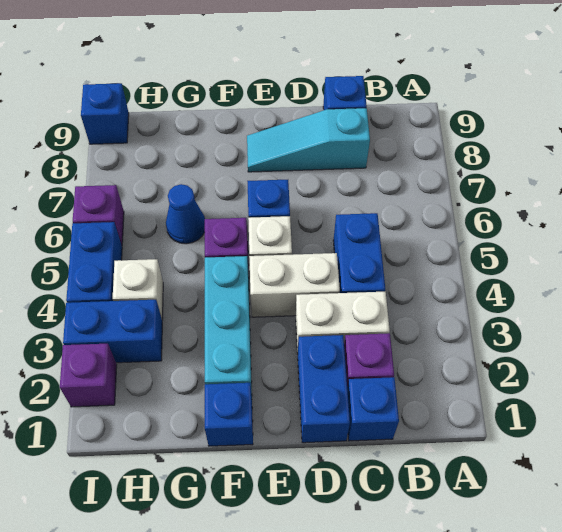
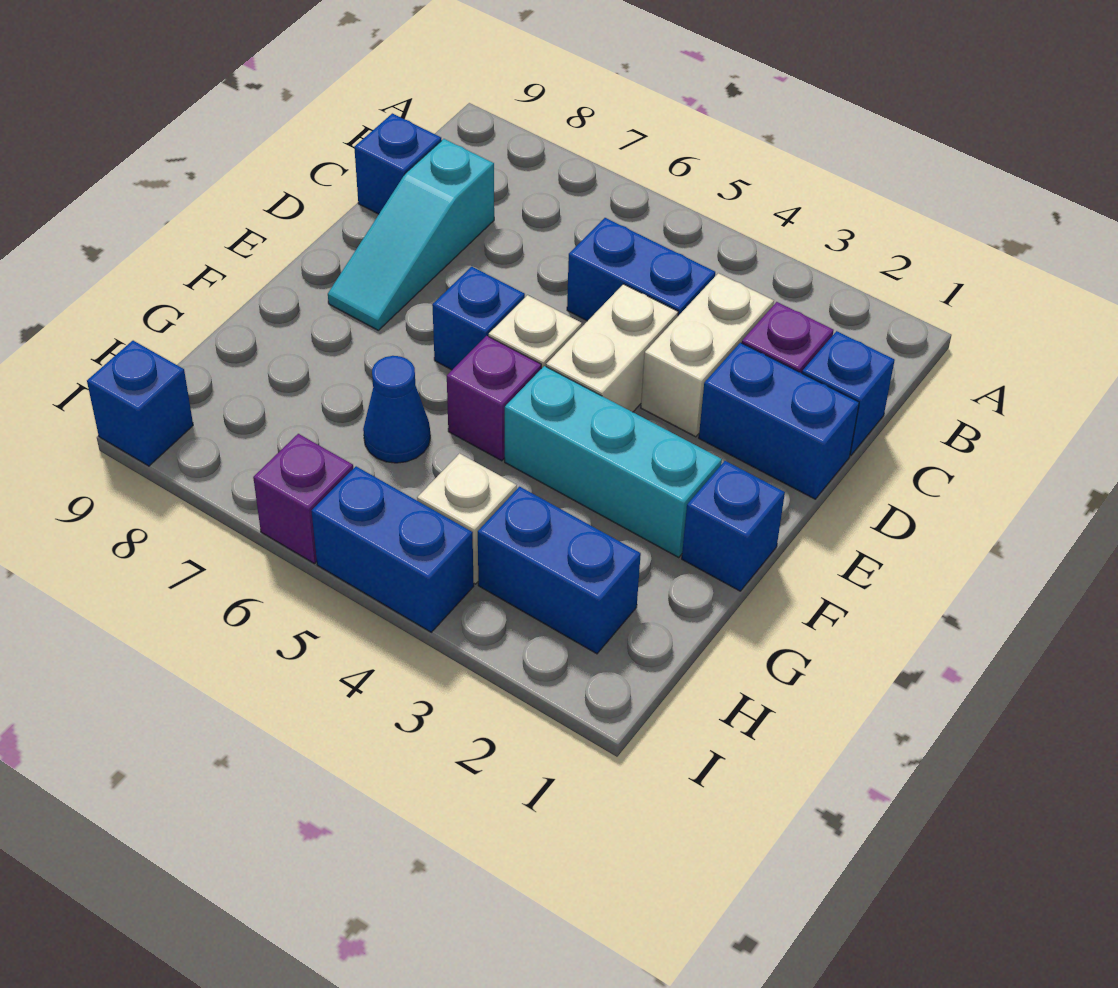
blue brick H3:I3 level 1 -> blue brick H2:H3 level 1
purple brick I2 level 1 -> none

